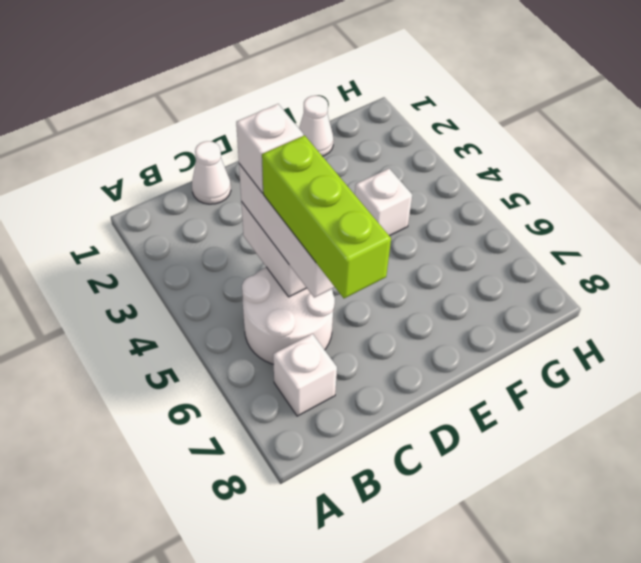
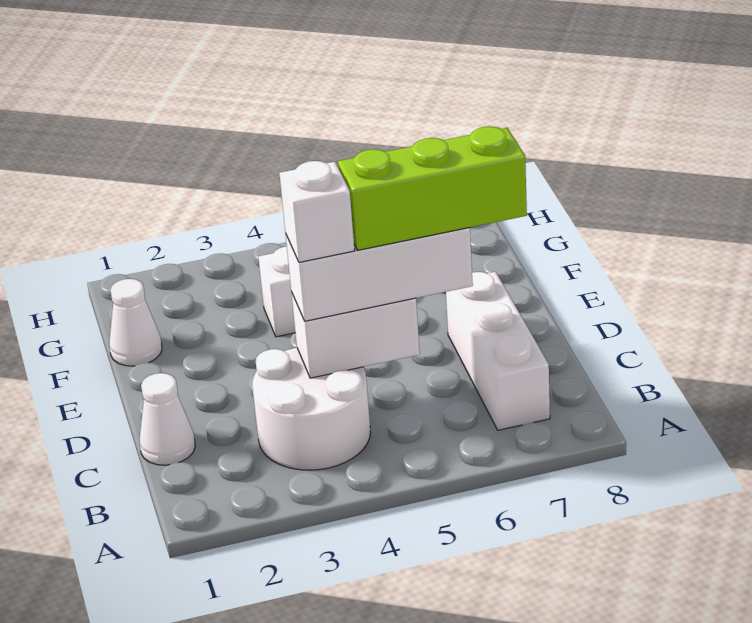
white round brick B5:C6 level 1 -> white round brick B3:C4 level 1
white brick B7 level 1 -> white brick B7:D7 level 1

